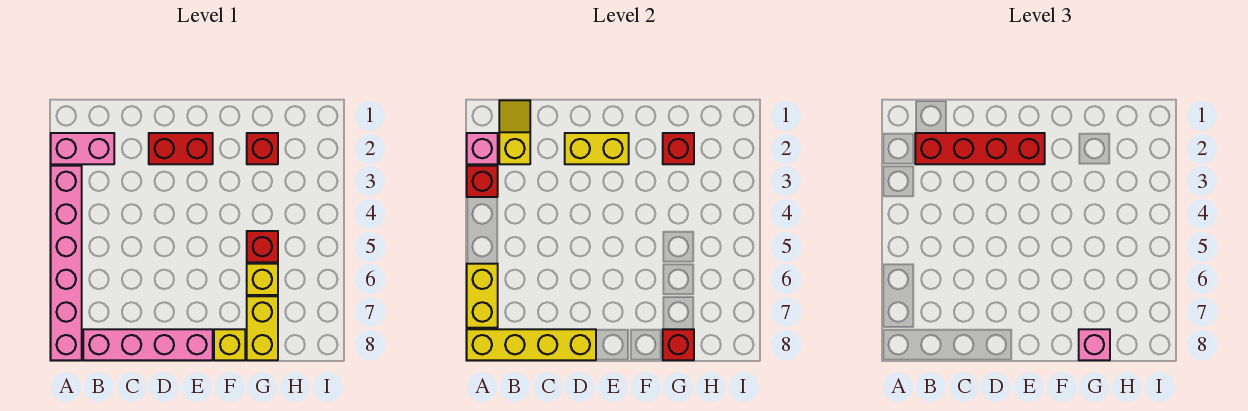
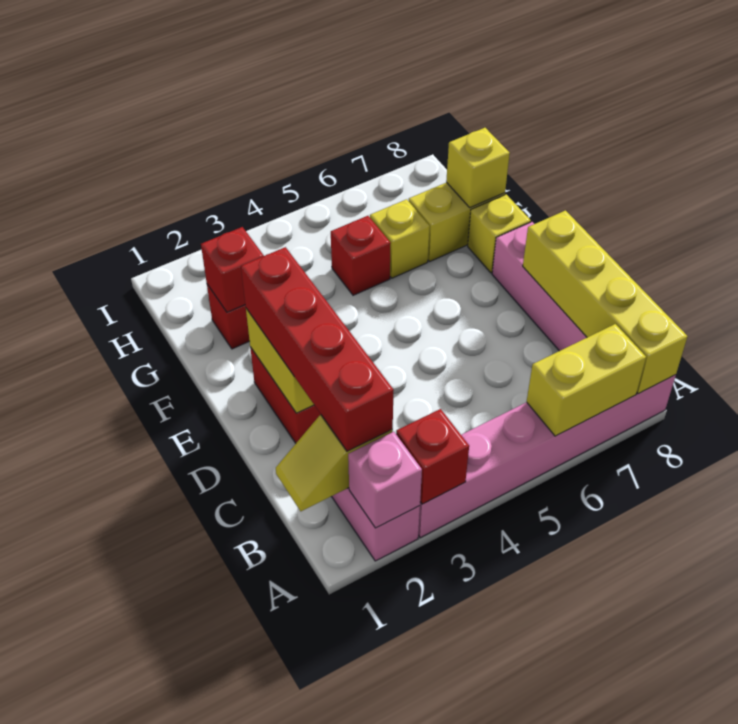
red brick G8 level 2 -> yellow brick G8 level 2
pink brick G8 level 3 -> none

